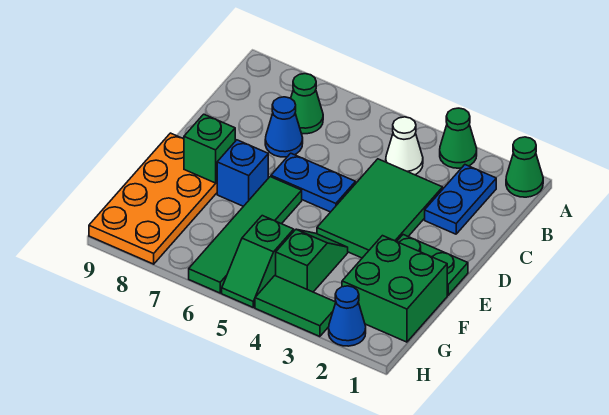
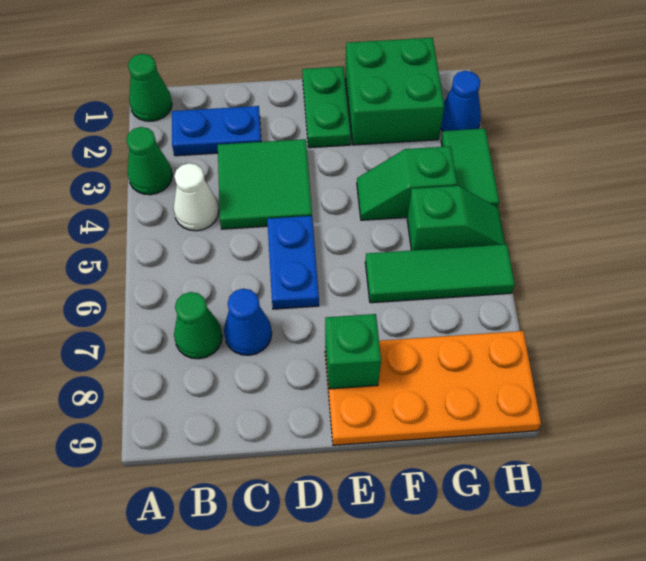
green tile C3:E4 level 1 -> green tile C3:D4 level 1
green tile E6:H6 level 1 -> green tile F6:H6 level 1
blue brick E7 level 1 -> none

